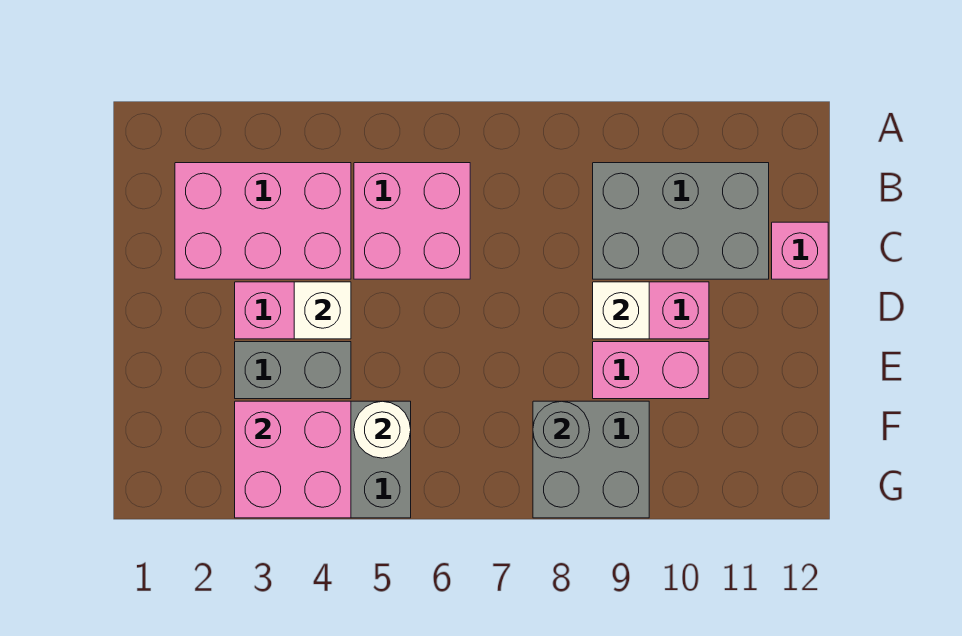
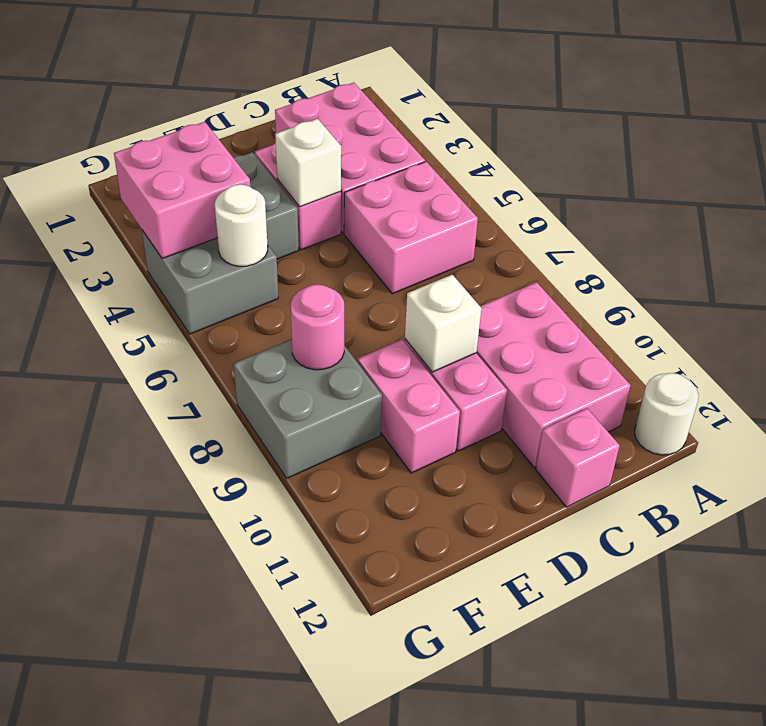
none -> white round brick A12 level 1
grey brick B9:C11 level 1 -> pink brick B9:C11 level 1
grey round brick F8 level 2 -> pink round brick F8 level 2

